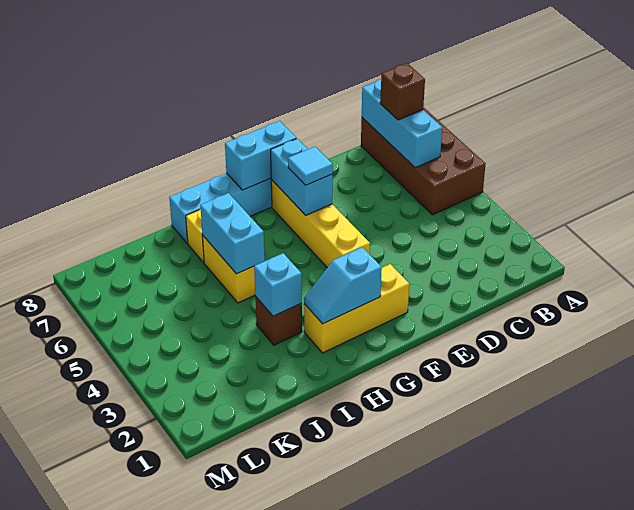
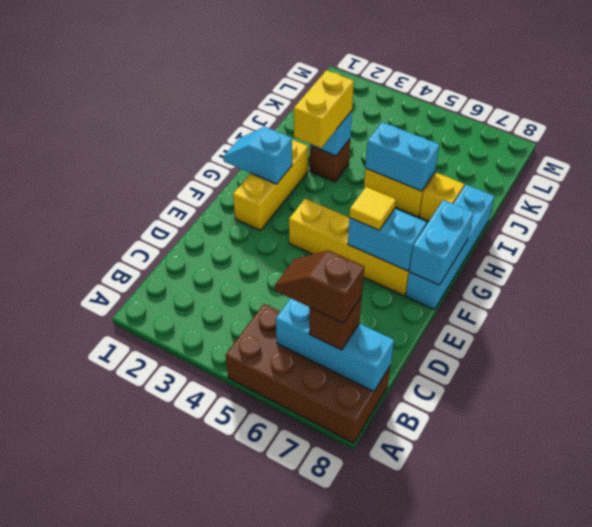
none -> brown slope B6:B7 level 4 top 7
cyan tile F6 level 3 -> yellow tile F6 level 3
cyan slope G2:H2 level 2 top G -> cyan slope G1:G2 level 2 top 2
none -> yellow brick H3:I3 level 3

